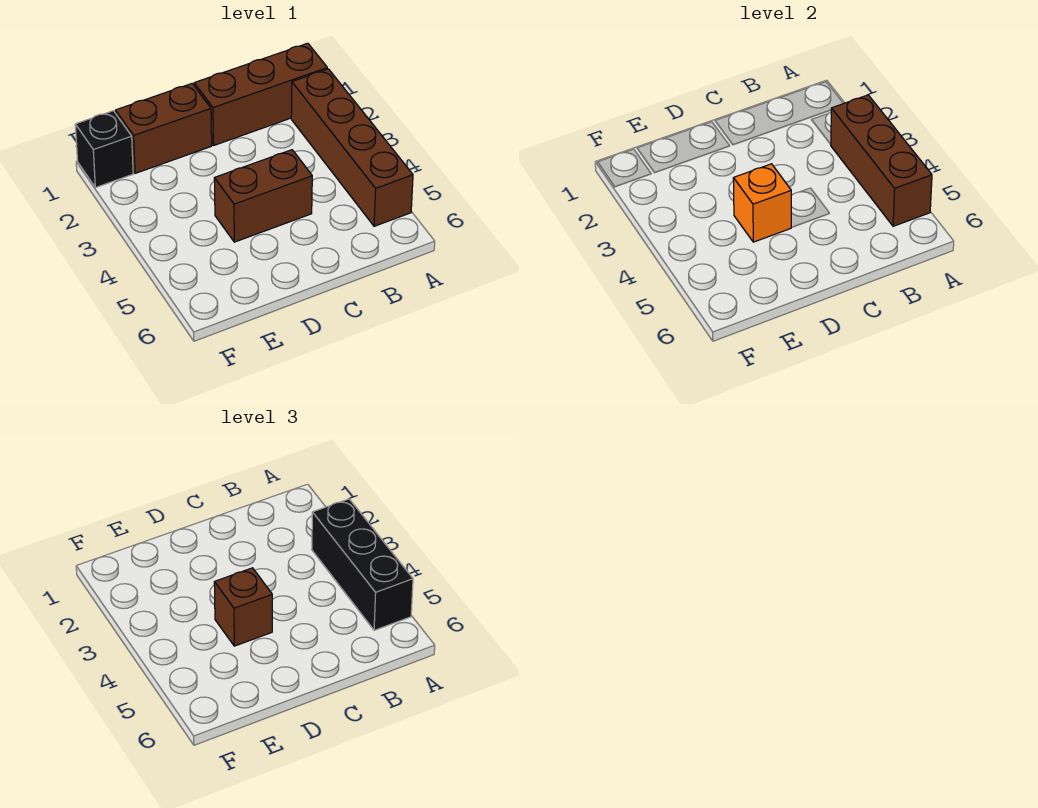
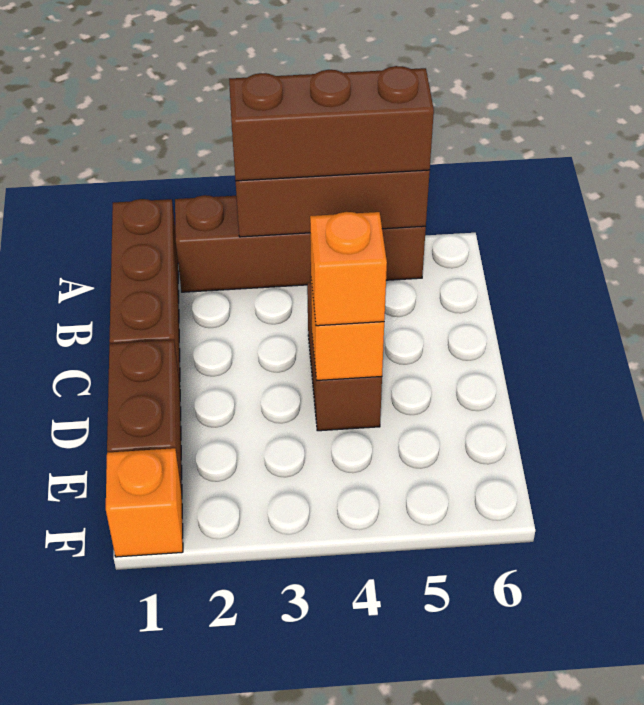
black brick A3:A5 level 3 -> brown brick A3:A5 level 3
brown brick D4 level 3 -> orange brick D4 level 3
black brick F1 level 1 -> orange brick F1 level 1

